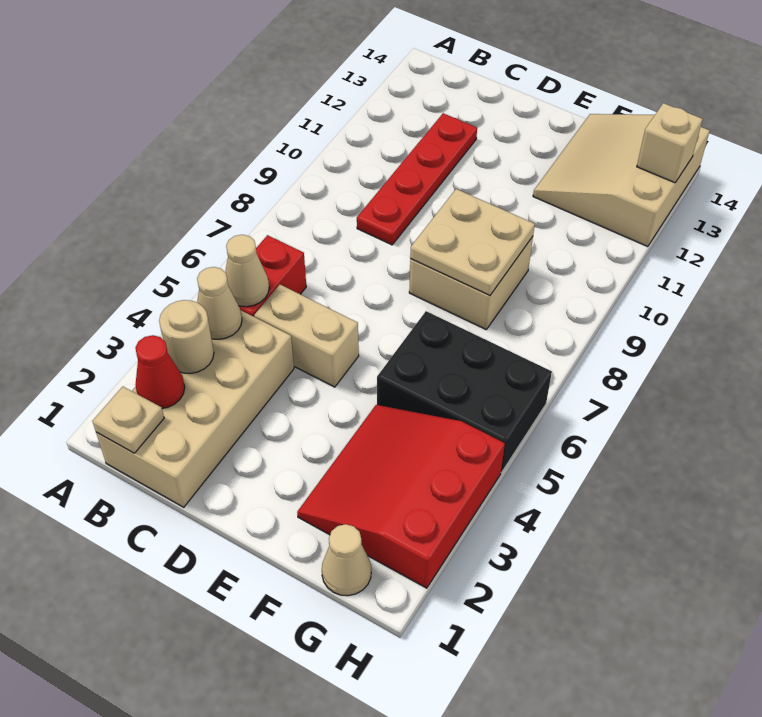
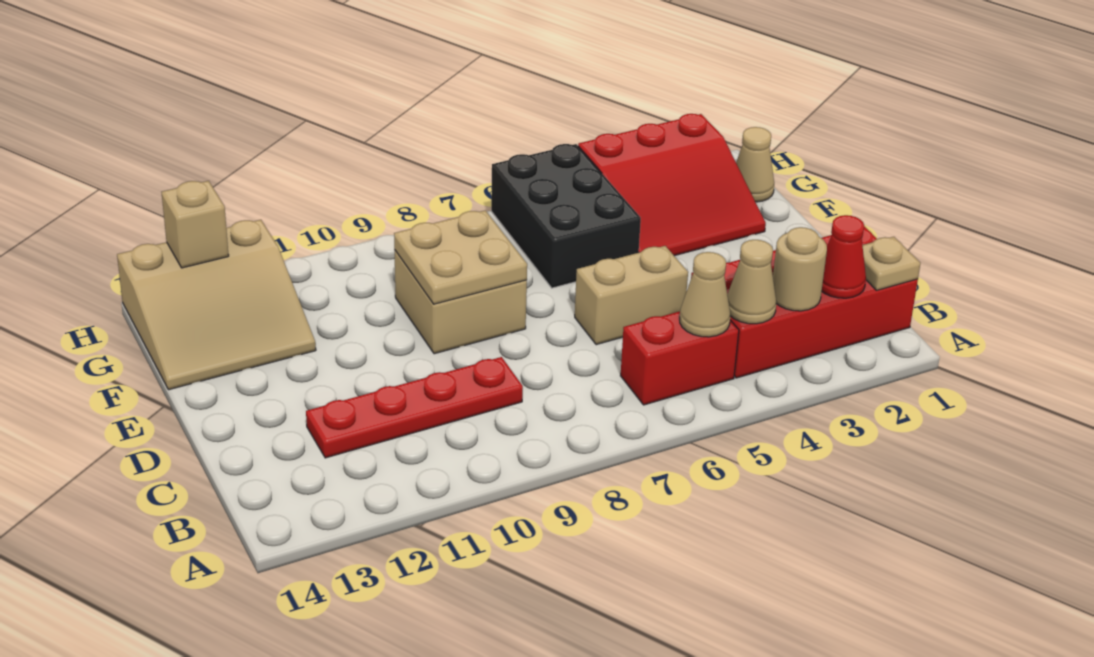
tan brick B1:C4 level 1 -> red brick B1:C4 level 1
tan brick C5:D5 level 1 -> tan brick D5:D6 level 1

